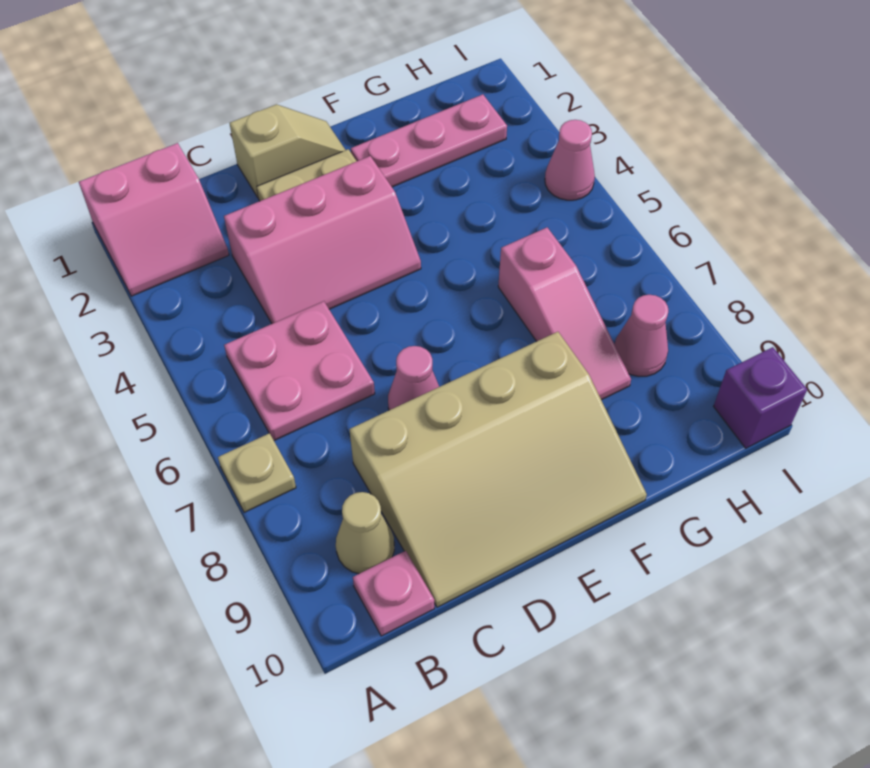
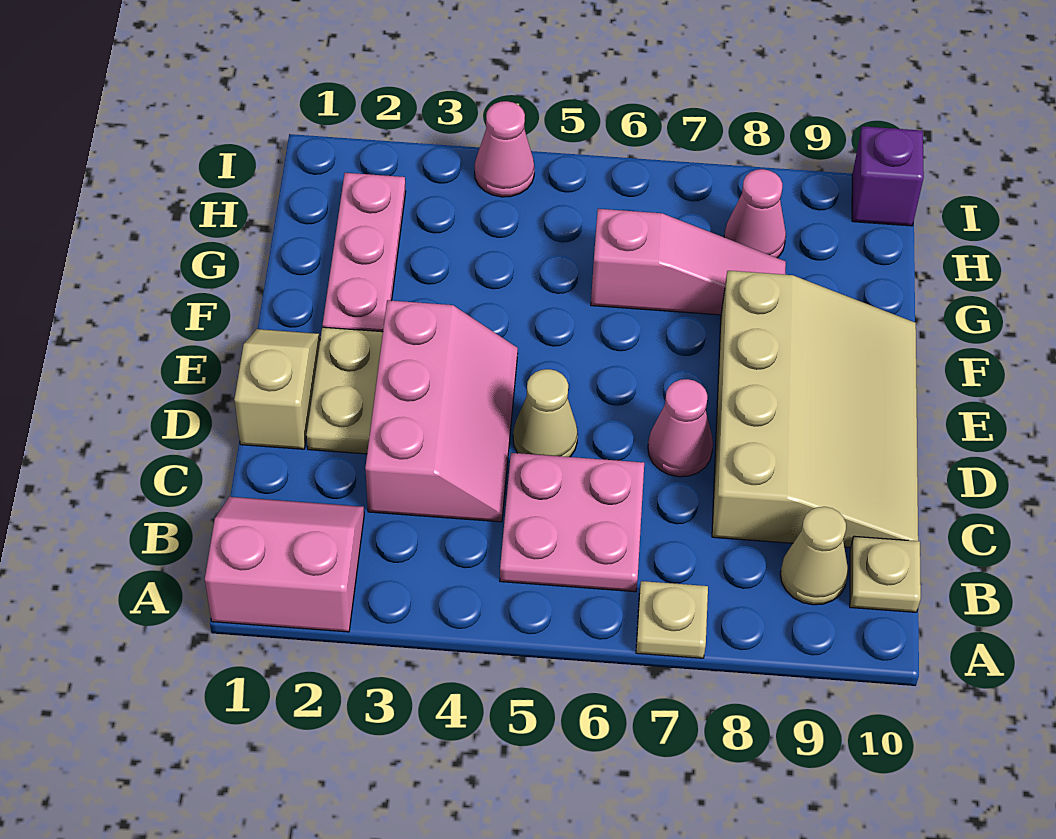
pink slope A1:B2 level 1 top 1 -> pink slope A1:B2 level 1 top A
pink plate B10 level 1 -> tan plate B10 level 1
none -> tan cone D5 level 1

